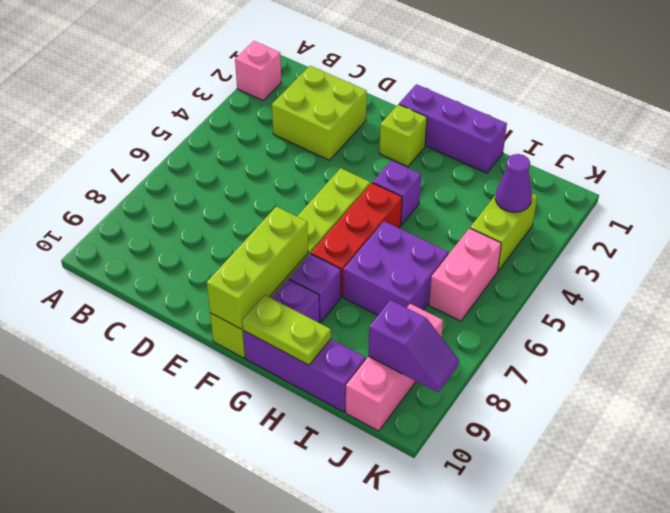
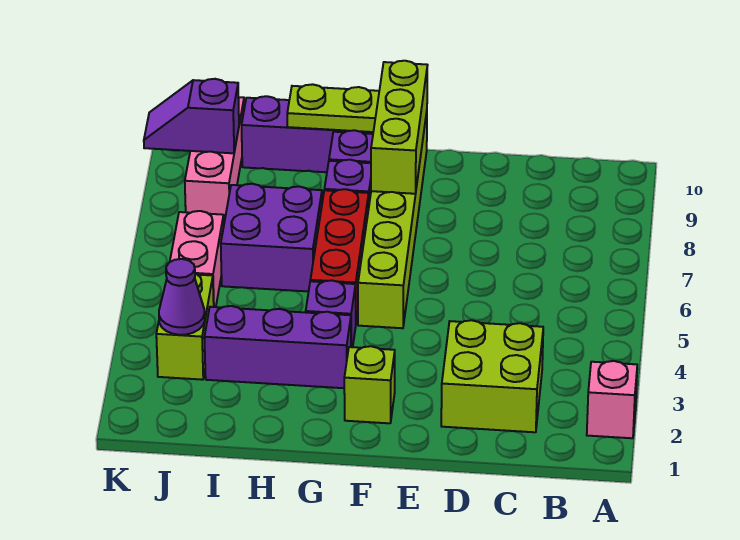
purple brick F1:H1 level 1 -> purple brick G3:I3 level 1

